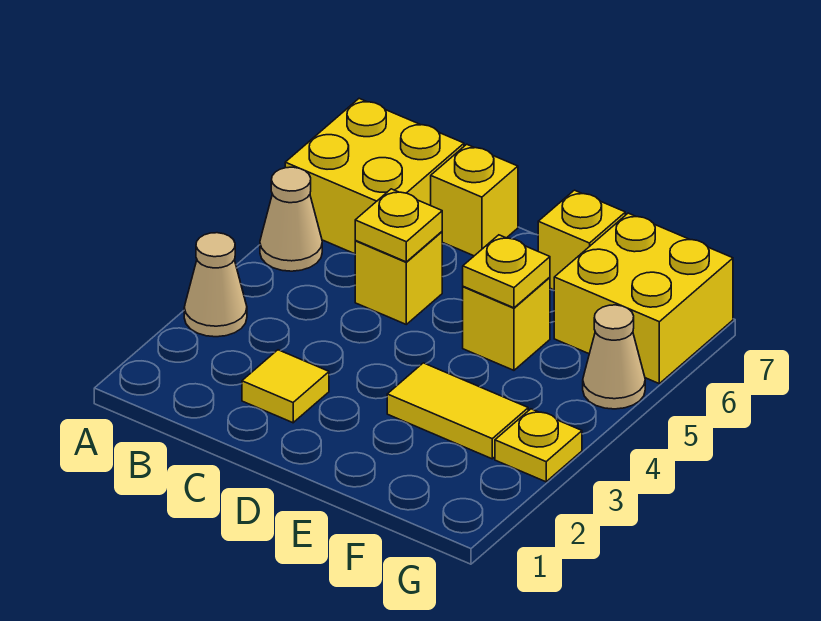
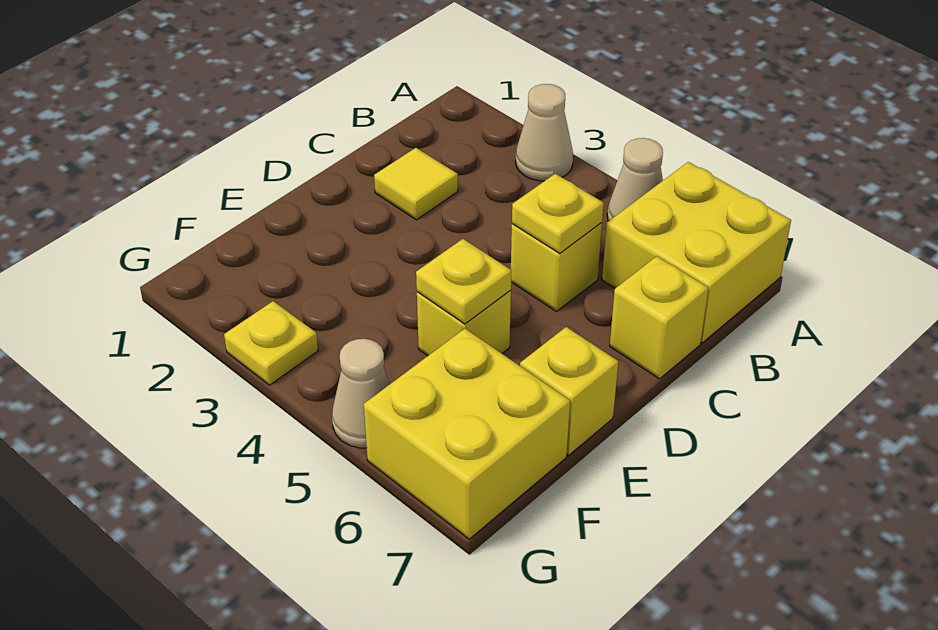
yellow tile E3:F3 level 1 -> none

